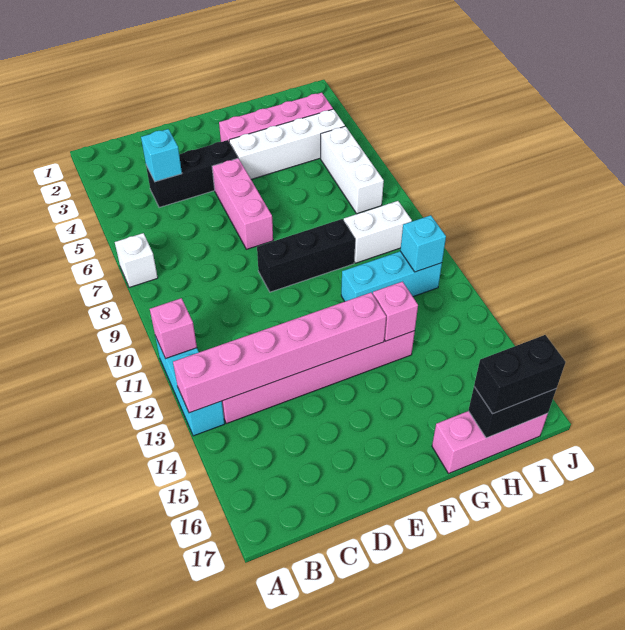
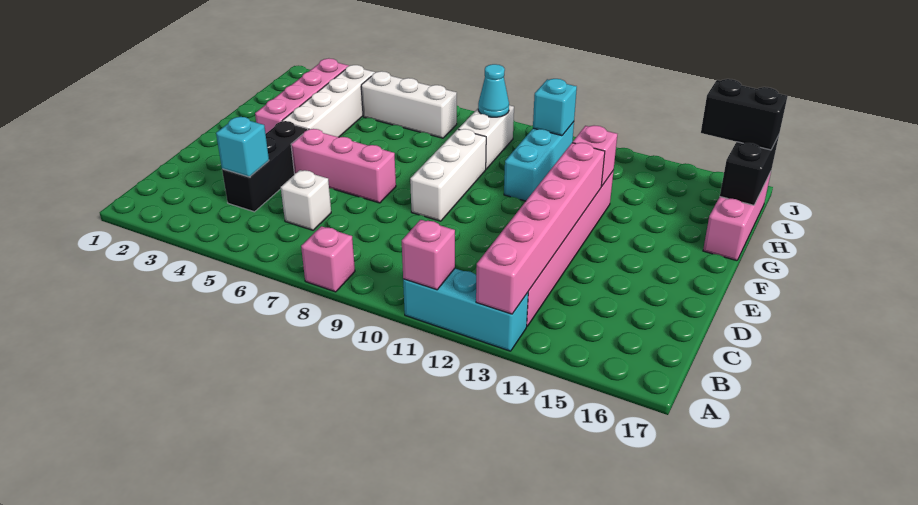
white brick A7 level 1 -> white brick C6 level 1
none -> pink brick A8 level 1
black brick E9:G9 level 1 -> white brick E9:G9 level 1
black brick H17:I17 level 3 -> black brick I16:I17 level 3
none -> cyan cone I9 level 2

